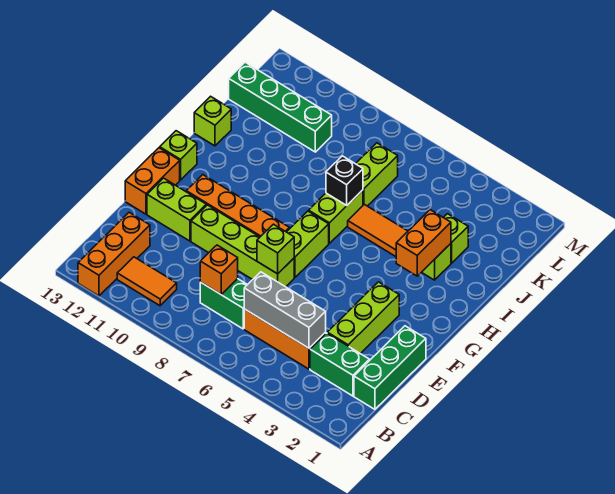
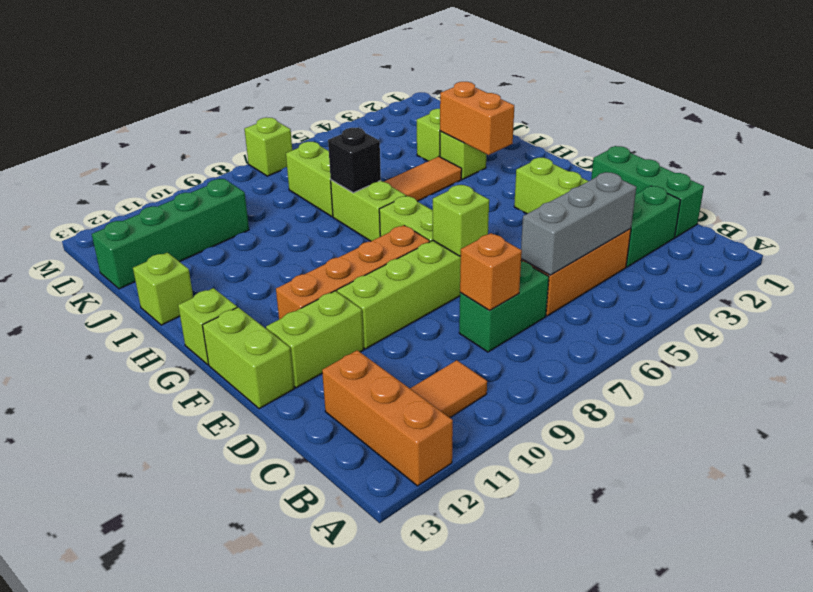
orange brick E13:F13 level 1 -> lime brick E13:F13 level 1
none -> lime brick M7 level 1

